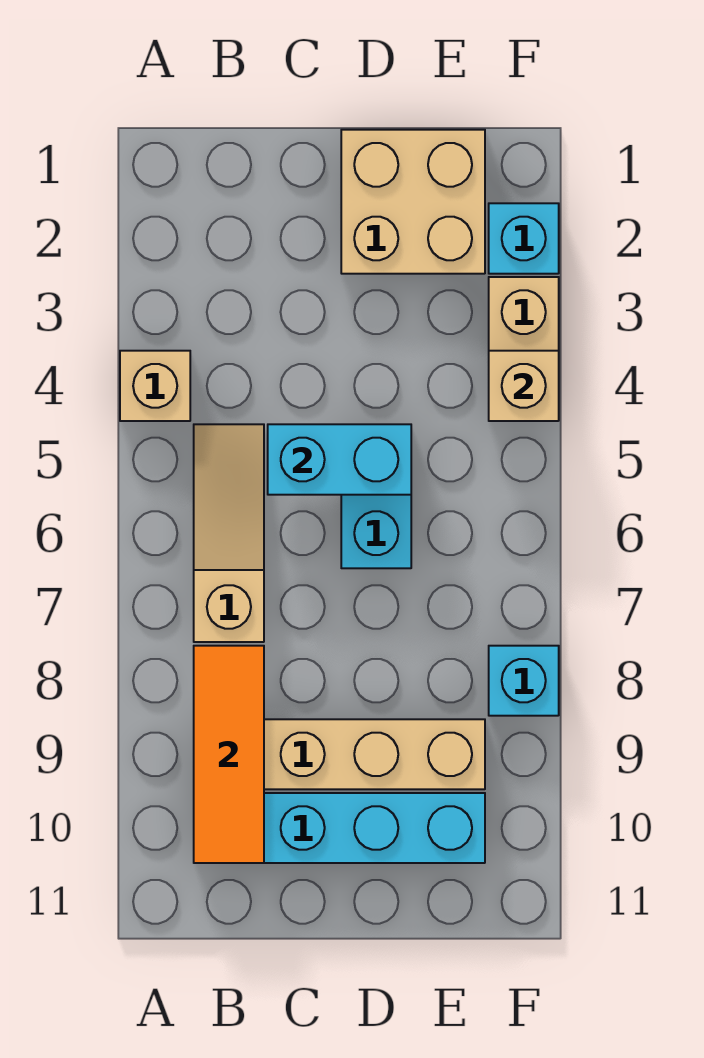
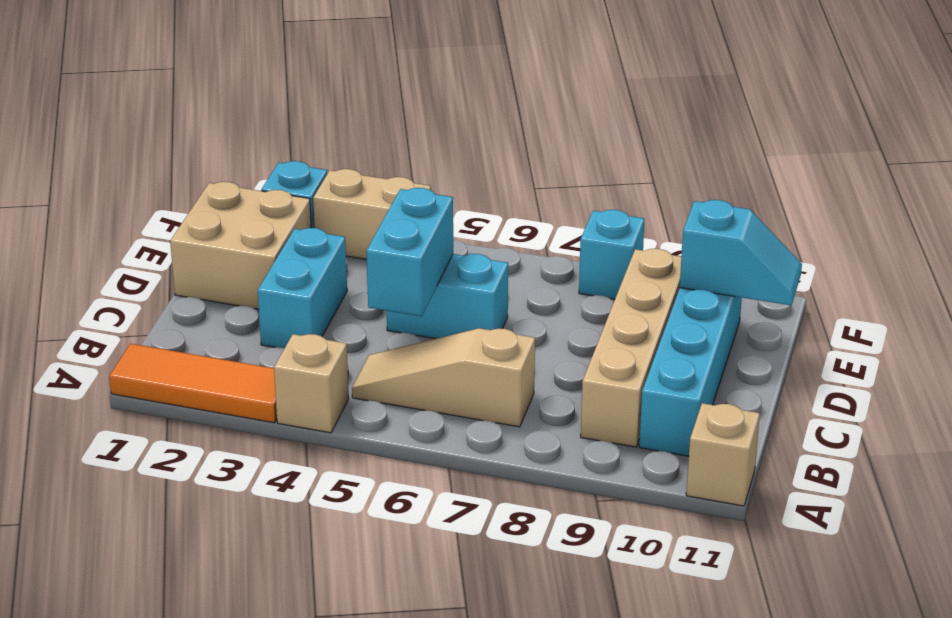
orange tile B8:B10 level 2 -> orange tile A1:A3 level 1
none -> cyan brick C3:D3 level 1
none -> cyan slope E10:E11 level 2 top 10
tan brick F4 level 2 -> tan brick A11 level 1

